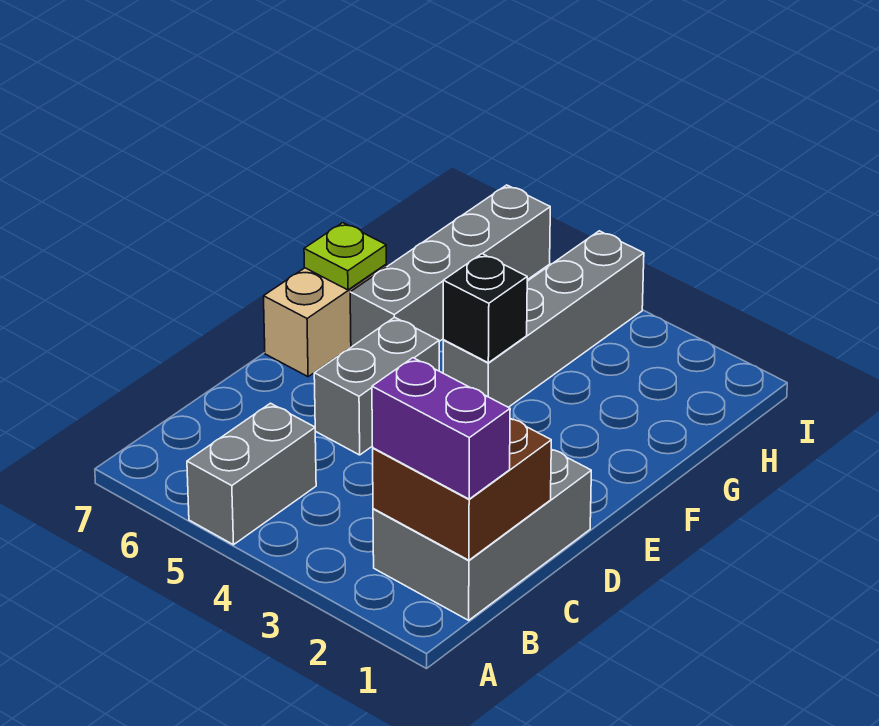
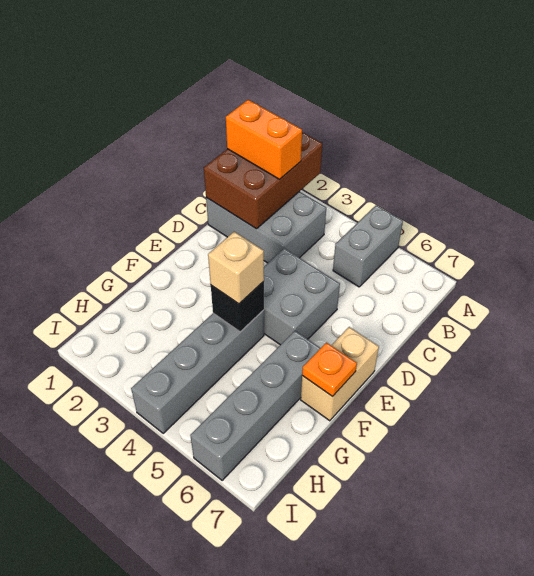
grey brick B1:D2 level 1 -> grey brick B1:C3 level 1
brown brick B1:C2 level 2 -> brown brick A1:C2 level 2
purple brick B1:B2 level 3 -> orange brick B1:B2 level 3
grey brick D5:E5 level 1 -> grey brick D4:E5 level 1
none -> tan brick F4 level 3
lime plate F7 level 2 -> orange plate F7 level 2

